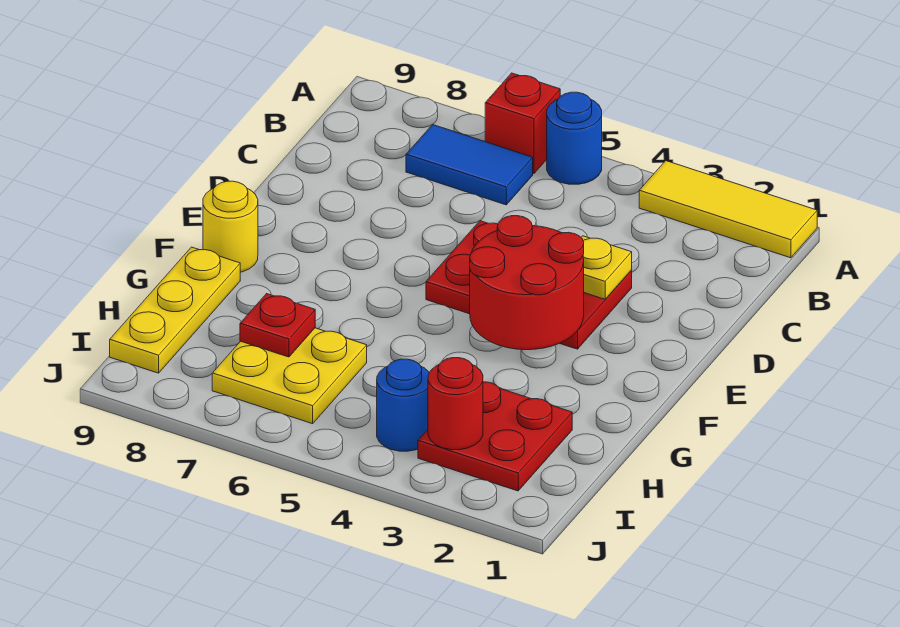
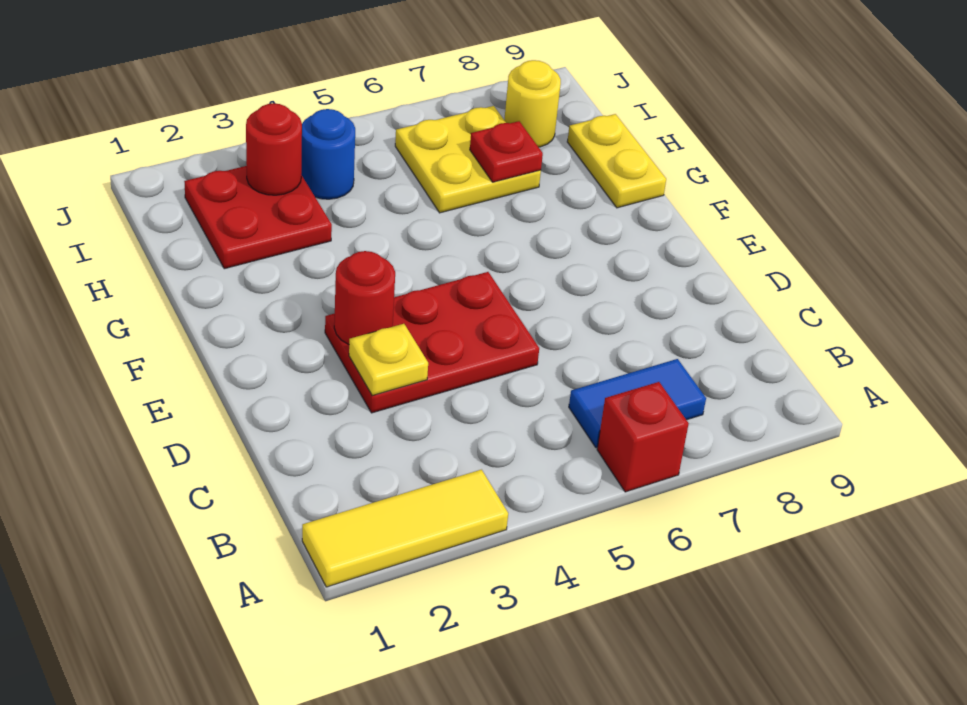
blue round brick A5 level 1 -> none
red round brick E3:F4 level 2 -> red round brick E3 level 2
yellow round brick F9 level 1 -> yellow round brick I8 level 1
yellow plate G9:I9 level 1 -> yellow plate G9:H9 level 1

